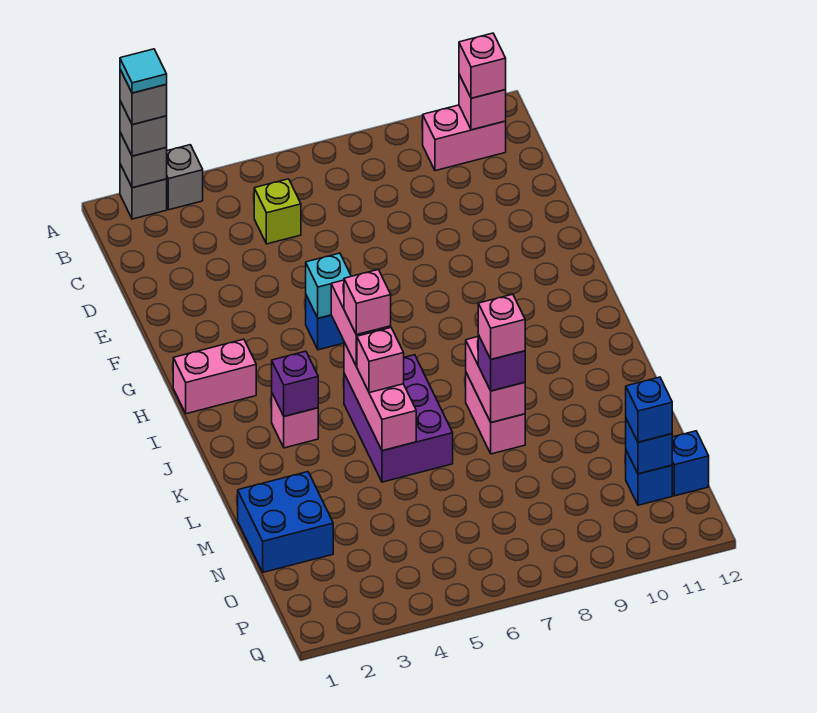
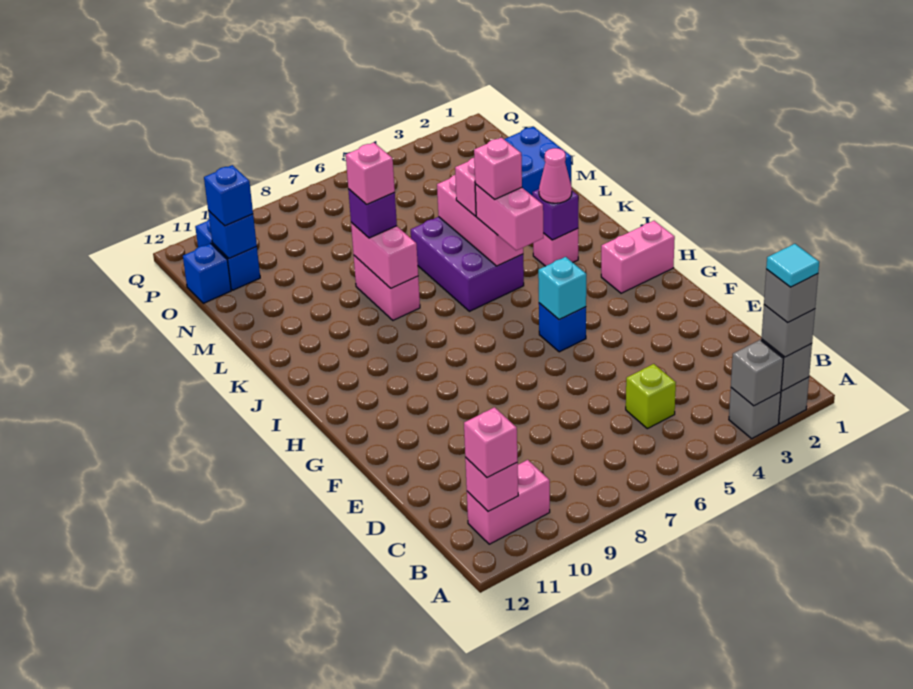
none -> grey brick A3 level 2
none -> pink cone J3 level 3
blue brick O11 level 1 -> blue brick O11:P11 level 1

